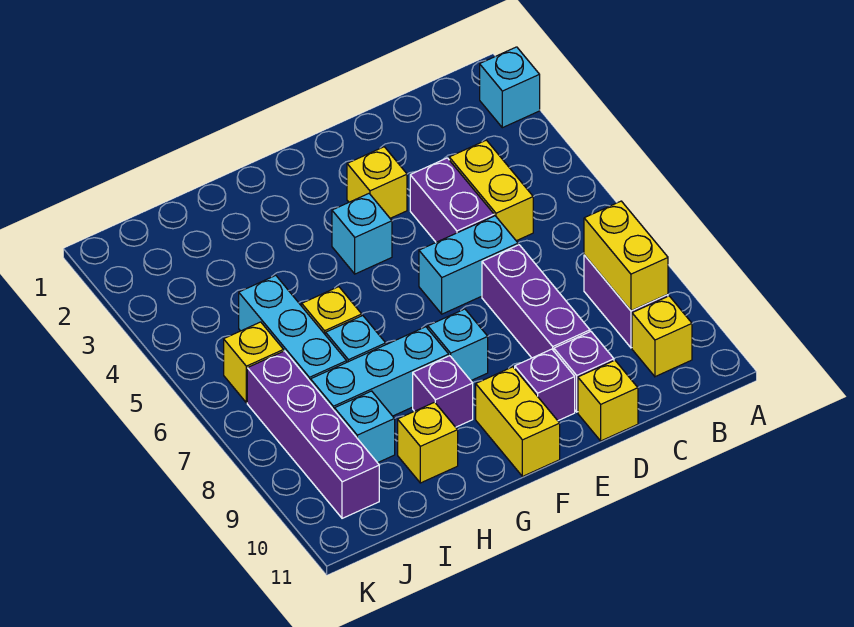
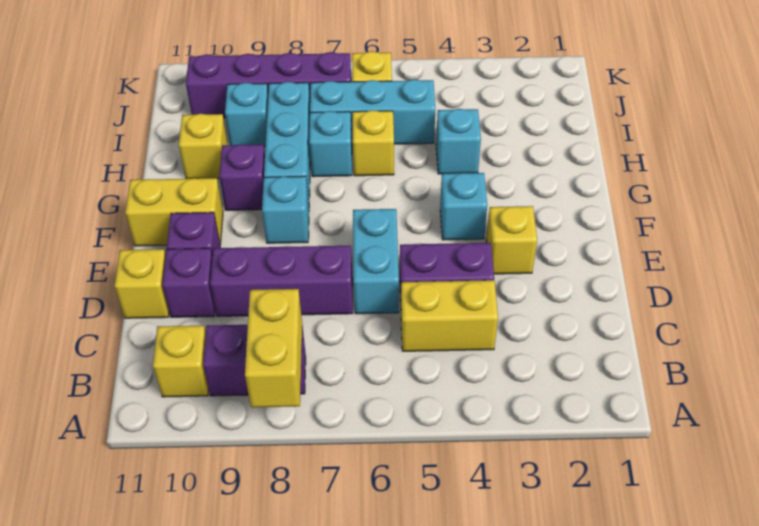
cyan brick A2 level 1 -> cyan brick H4 level 1
yellow brick B8:B9 level 2 -> yellow brick A8:B8 level 2

